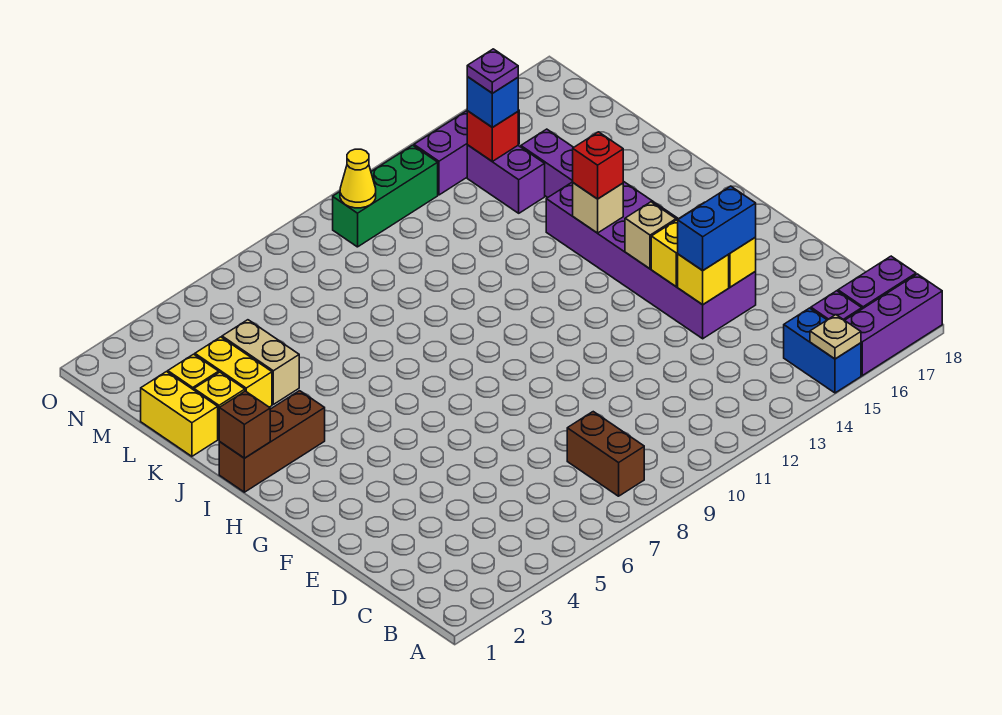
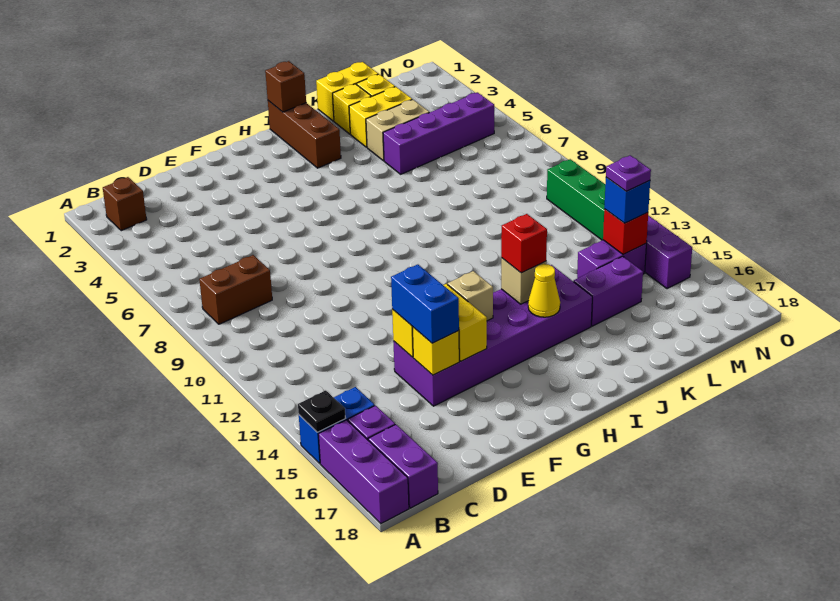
tan plate A15 level 2 -> black plate A15 level 2
none -> brown brick B2 level 1
none -> purple brick K5:N5 level 1
yellow cone N10 level 2 -> yellow cone I15 level 2

